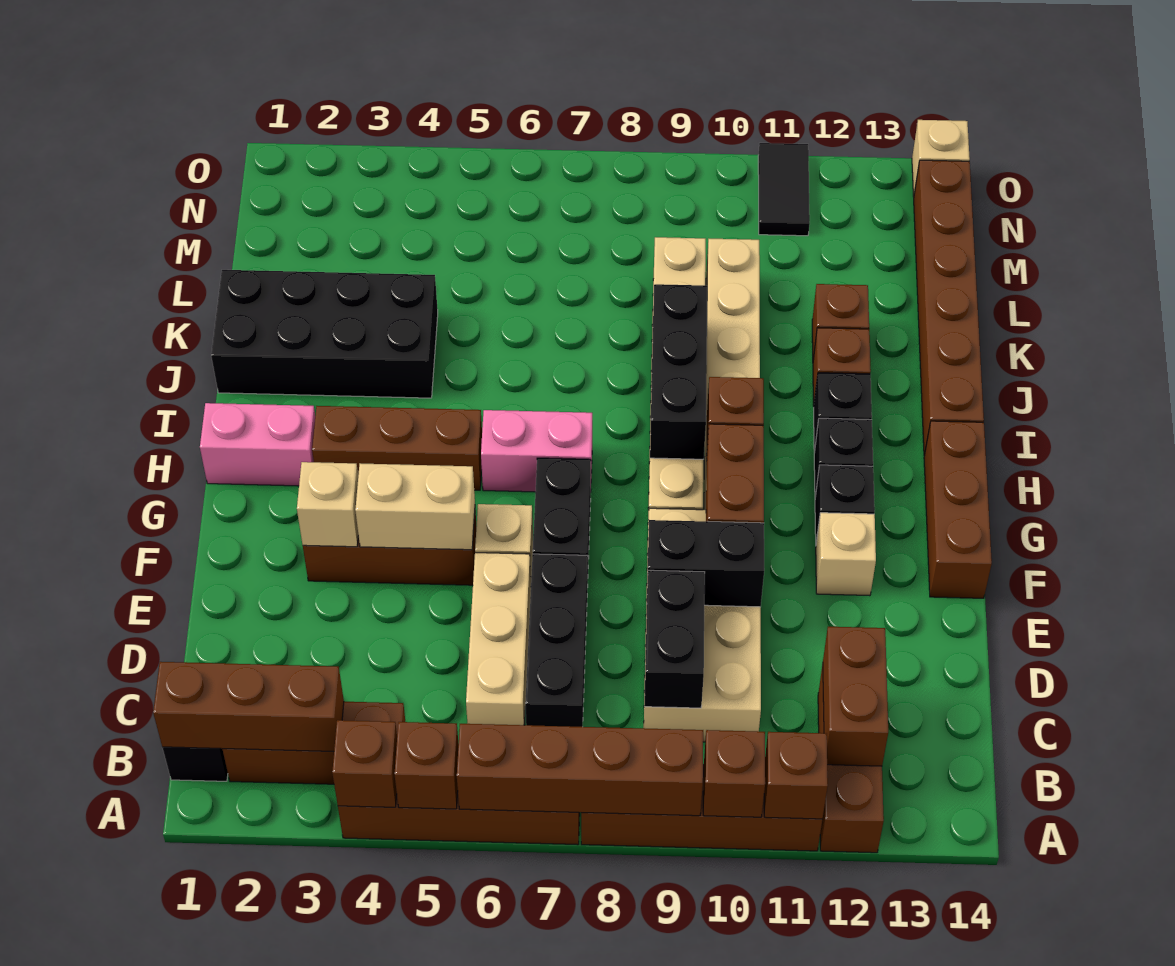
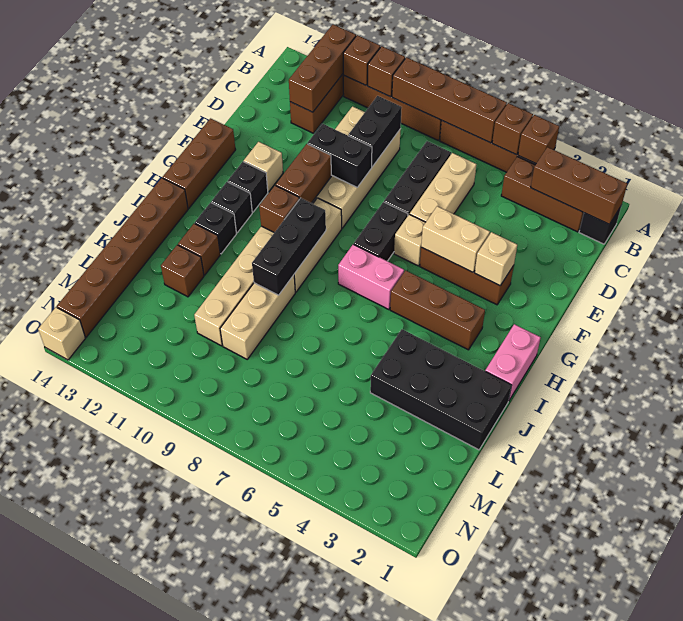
brown brick B12:C12 level 2 -> brown brick A12:C12 level 2
pink brick H1:H2 level 1 -> pink brick H1:I1 level 1
black tile N11:O11 level 1 -> none

